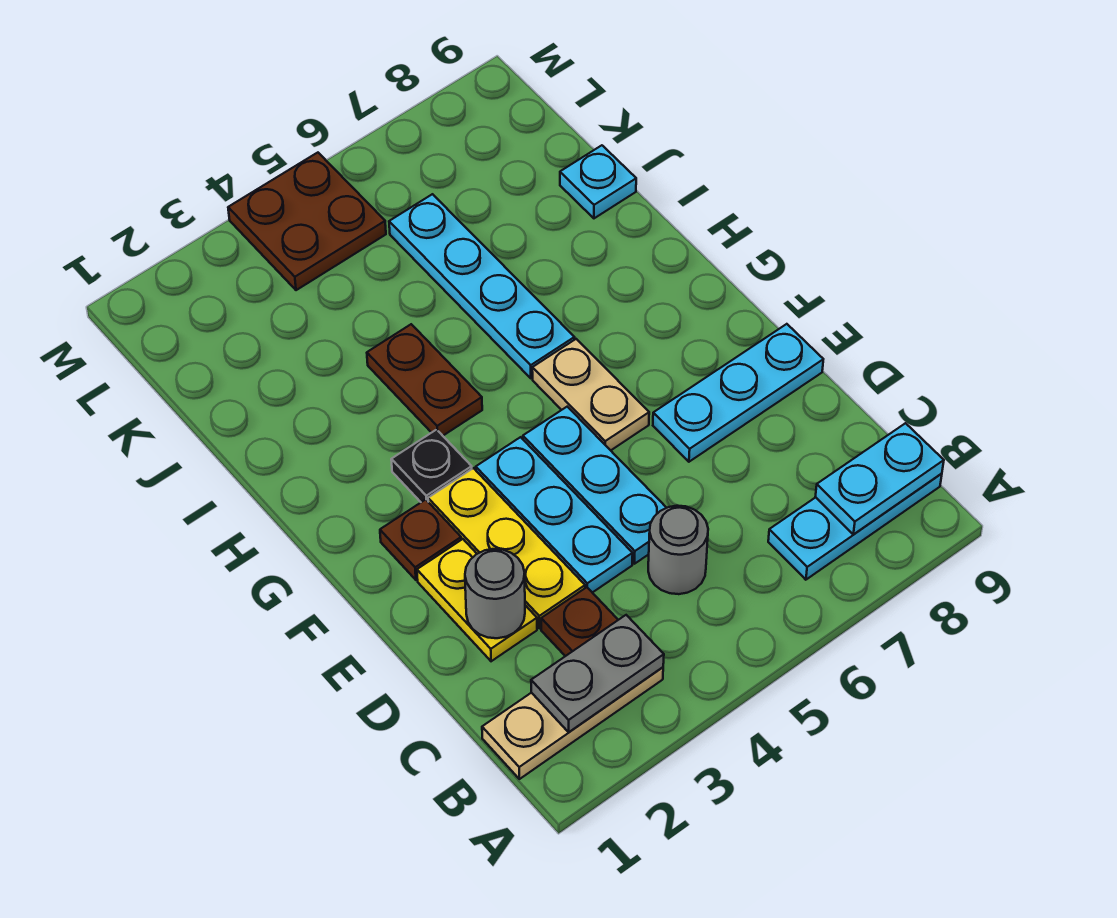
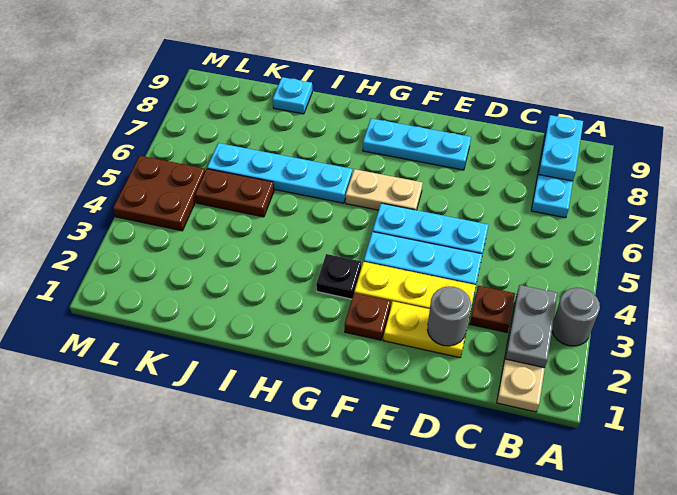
grey round brick C5 level 1 -> grey round brick A3 level 1
cyan plate E7:E9 level 1 -> cyan plate E8:G8 level 1
brown plate H4:I4 level 1 -> brown plate J5:K5 level 1

